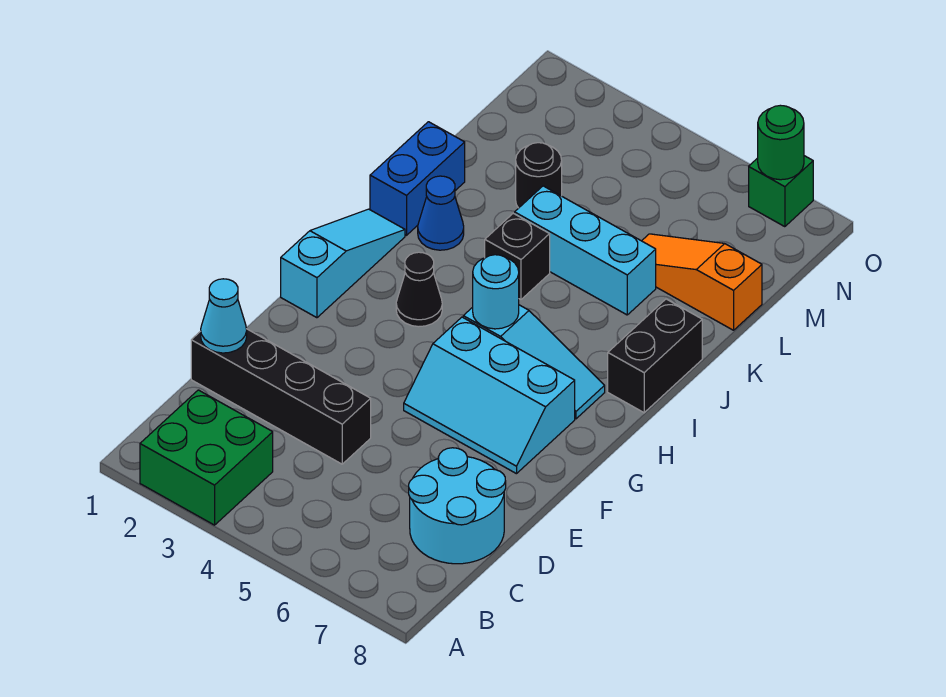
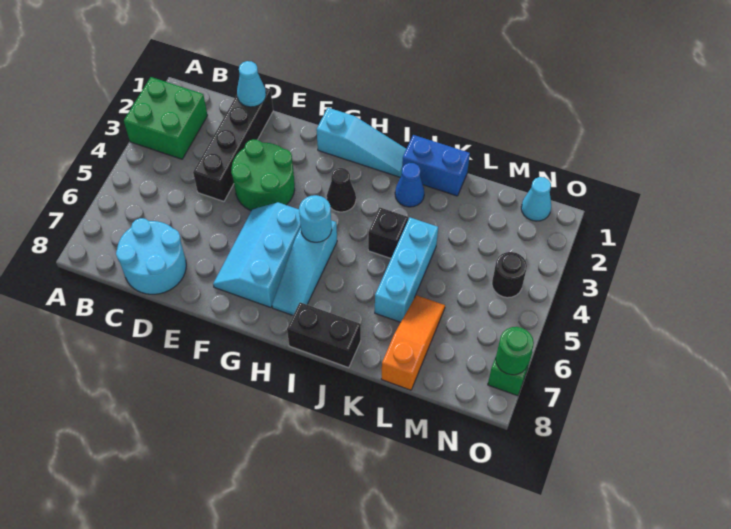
none -> green round brick E3:F4 level 1
black round brick L3 level 1 -> black round brick N4 level 1
none -> cyan cone N1 level 1

